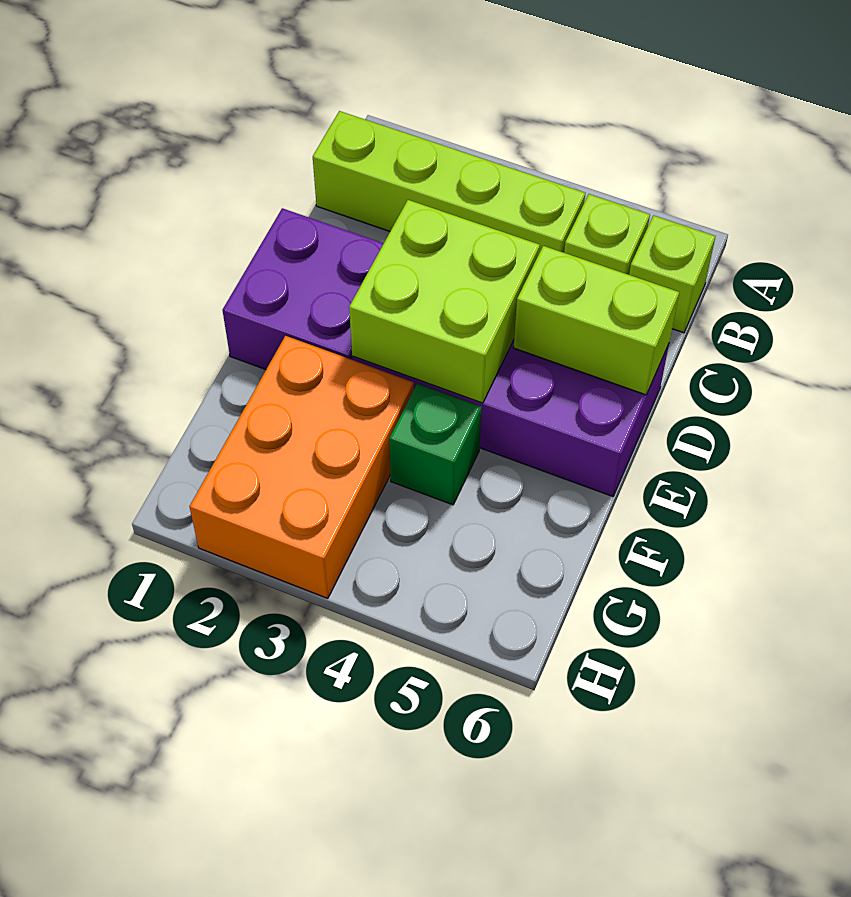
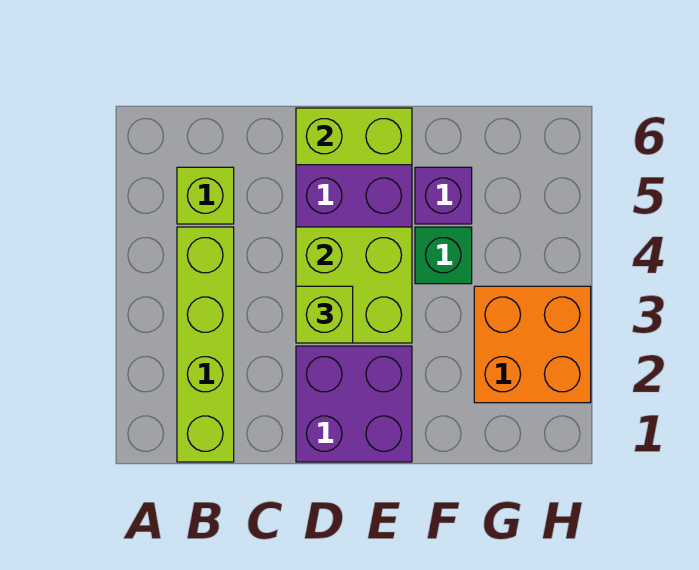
lime brick B6 level 1 -> lime brick D3 level 3
lime brick D5:D6 level 2 -> lime brick D6:E6 level 2
orange brick F2:H3 level 1 -> orange brick G2:H3 level 1
none -> purple brick F5 level 1

